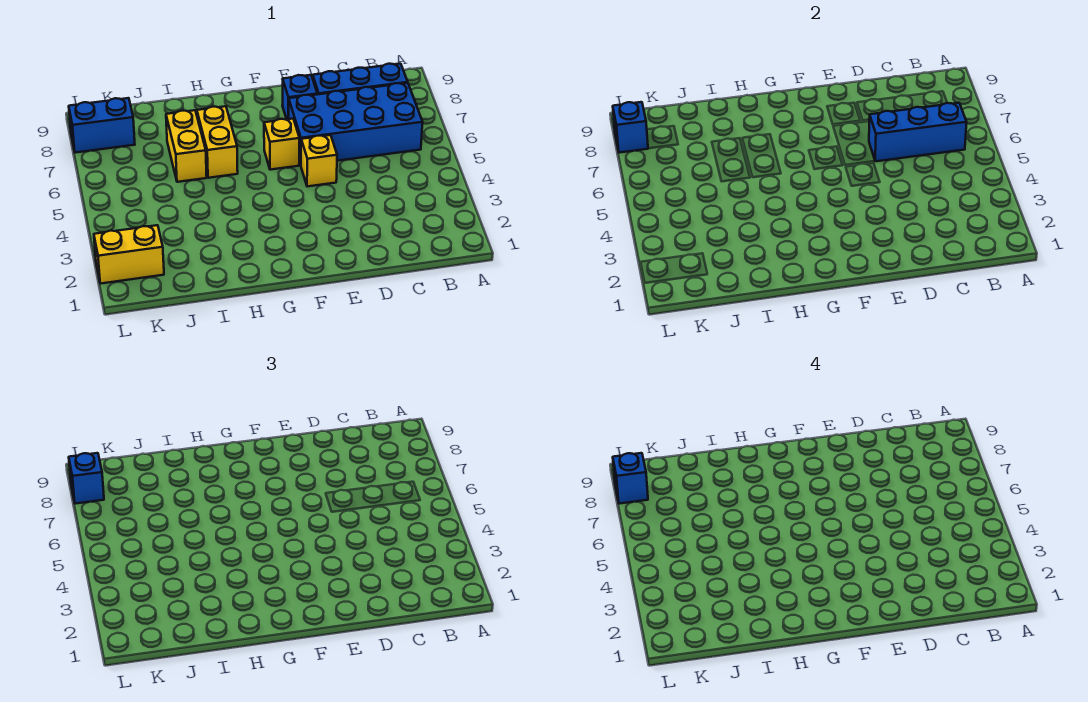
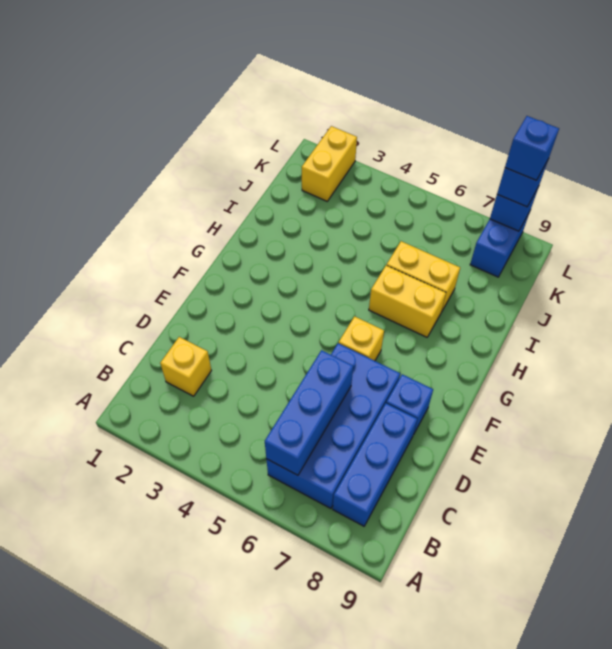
yellow brick E5 level 1 -> yellow brick C2 level 1

